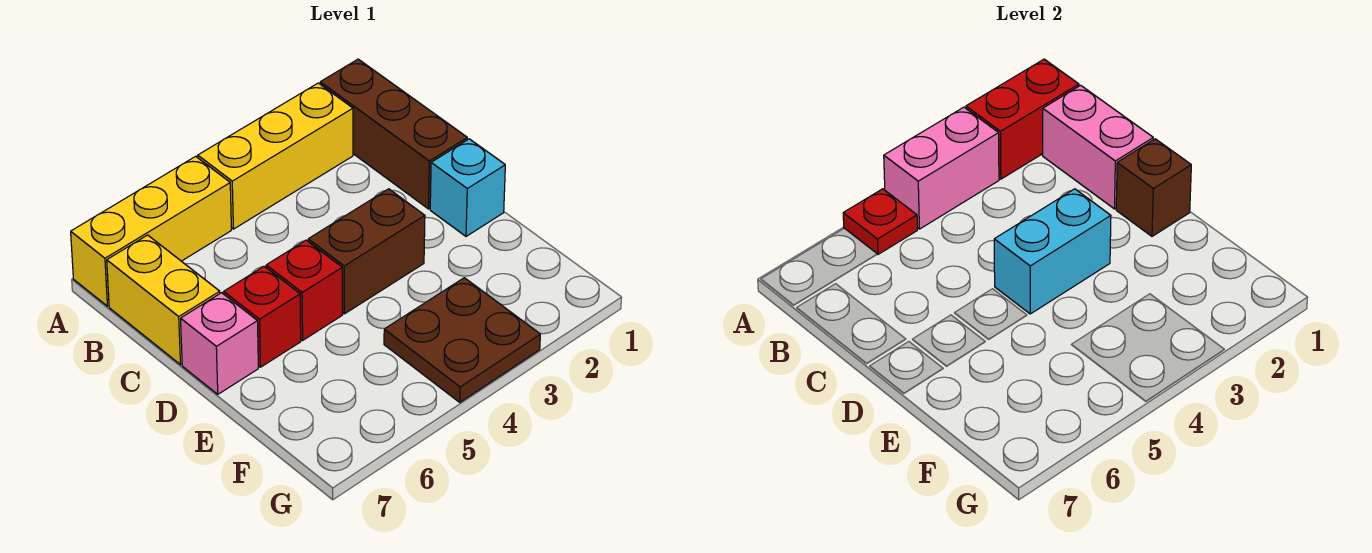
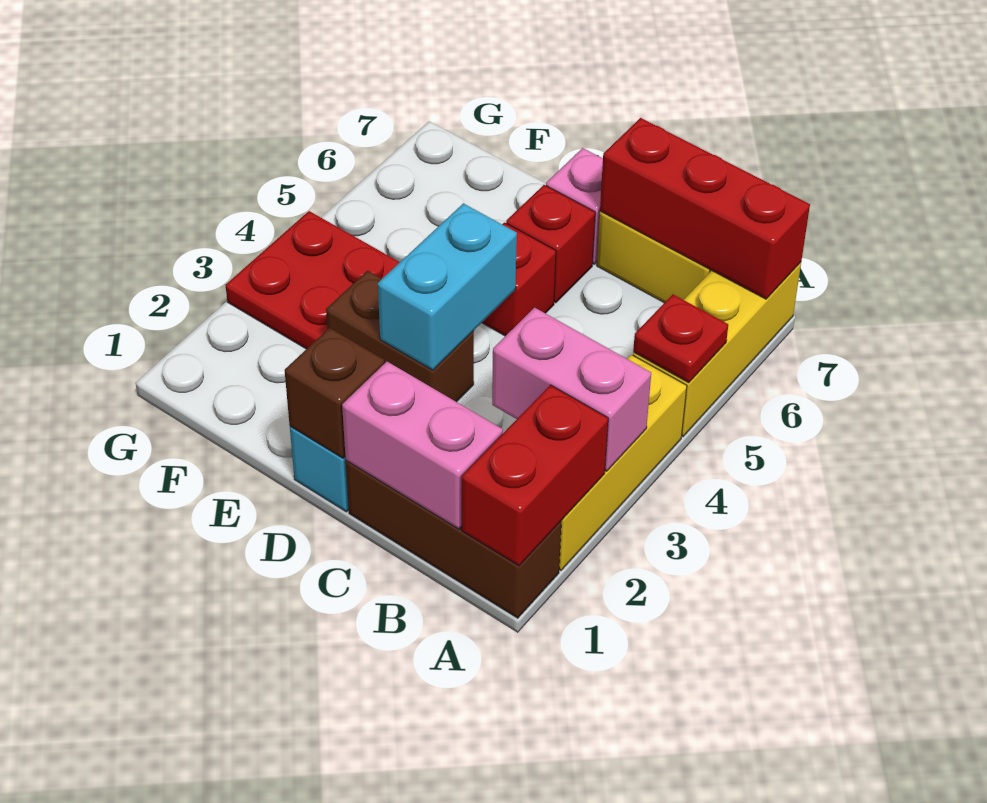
pink brick A3:A4 level 2 -> pink brick A3:B3 level 2
none -> red brick A7:C7 level 2
brown brick D3:D4 level 1 -> brown brick D3:E3 level 1
brown plate F3:G4 level 1 -> red plate F3:G4 level 1

